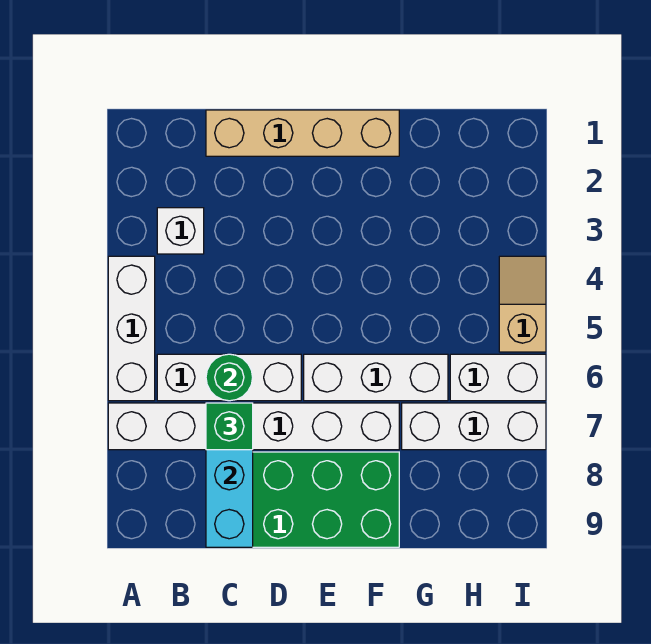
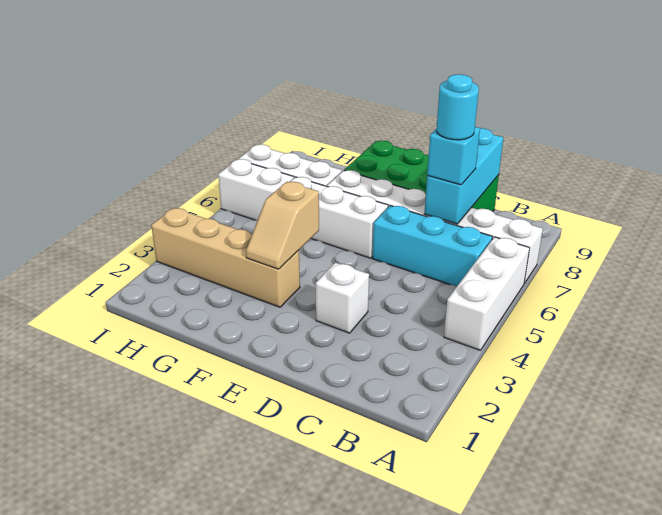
white brick B3 level 1 -> white brick D3 level 1
white brick B6:D6 level 1 -> cyan brick B6:D6 level 1
tan brick C1:F1 level 1 -> tan brick F3:I3 level 1
green round brick C6 level 2 -> none
green brick C7 level 3 -> cyan brick C7 level 3
none -> cyan round brick C7 level 4
tan slope I4:I5 level 1 top 5 -> tan slope F3:F4 level 2 top 4

